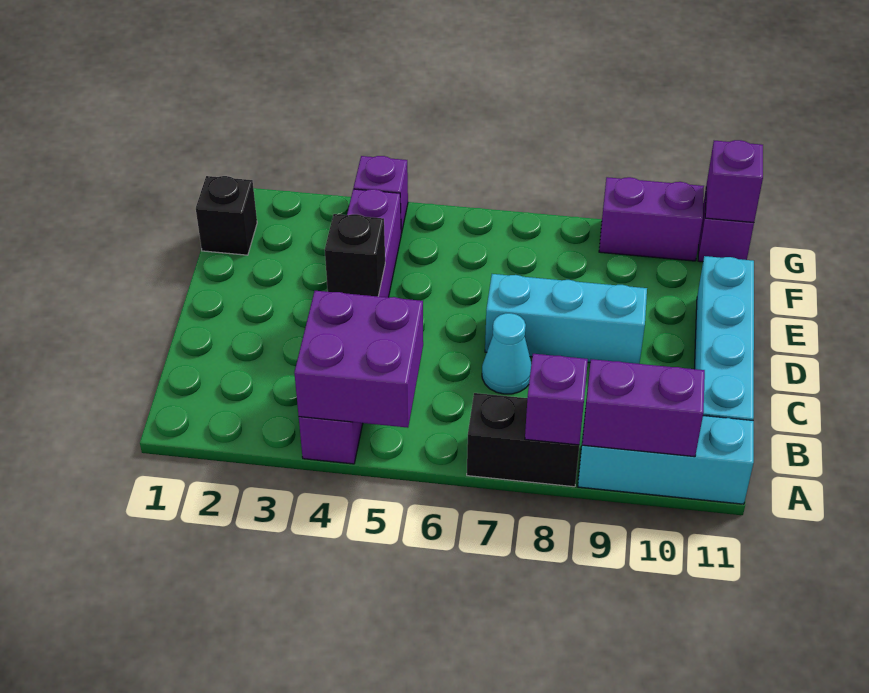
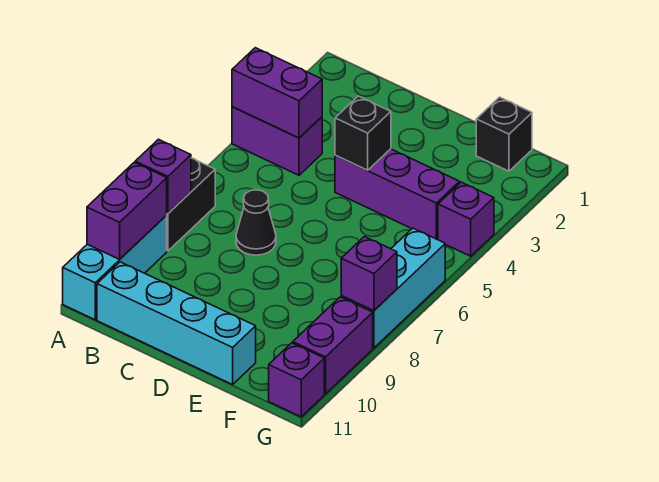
purple brick A4:B5 level 2 -> purple brick A4:B4 level 2
cyan cone C7 level 1 -> black cone C7 level 1
cyan brick D7:D9 level 1 -> cyan brick G6:G8 level 1
purple brick G11 level 2 -> purple brick G8 level 2

